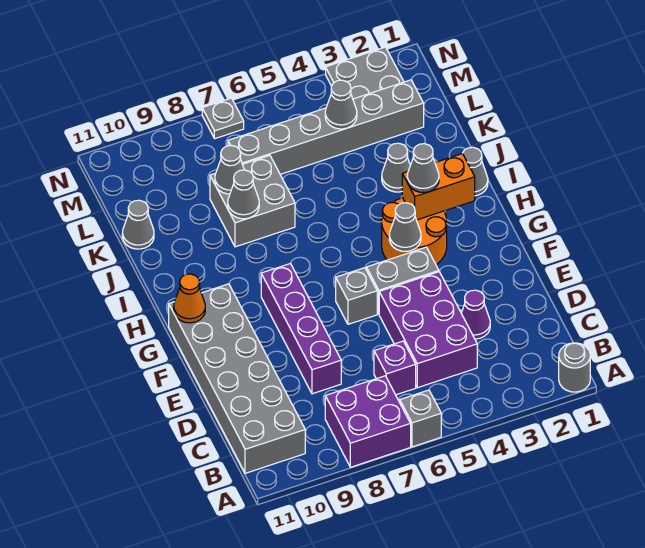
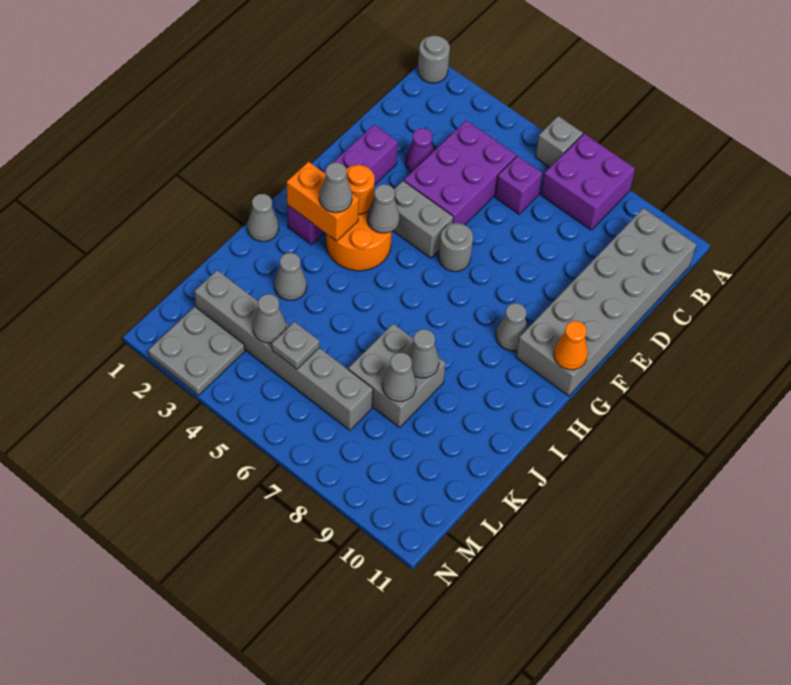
purple brick D8:G8 level 1 -> purple brick E2:H2 level 1
grey brick F6 level 1 -> grey round brick F6 level 1
none -> orange round brick G3 level 2
grey cone K11 level 1 -> grey cone G9 level 1
grey plate N7 level 1 -> grey plate L5 level 2

